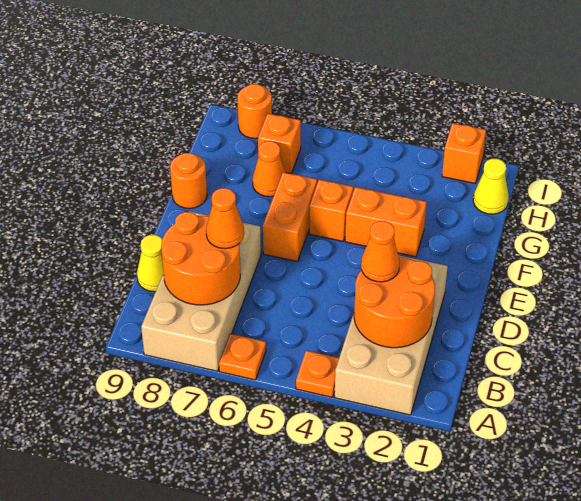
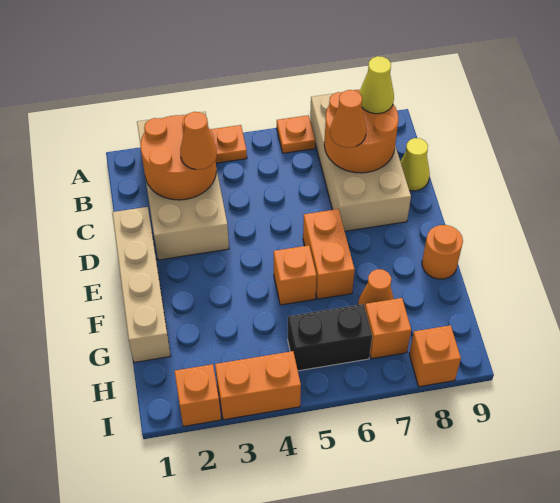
none -> tan brick D1:G1 level 1
orange brick F3:F4 level 1 -> orange brick I3:I4 level 1
yellow cone H1 level 1 -> yellow cone B8 level 3
none -> black brick H5:H6 level 1
orange round brick I8 level 1 -> orange brick I8 level 1

